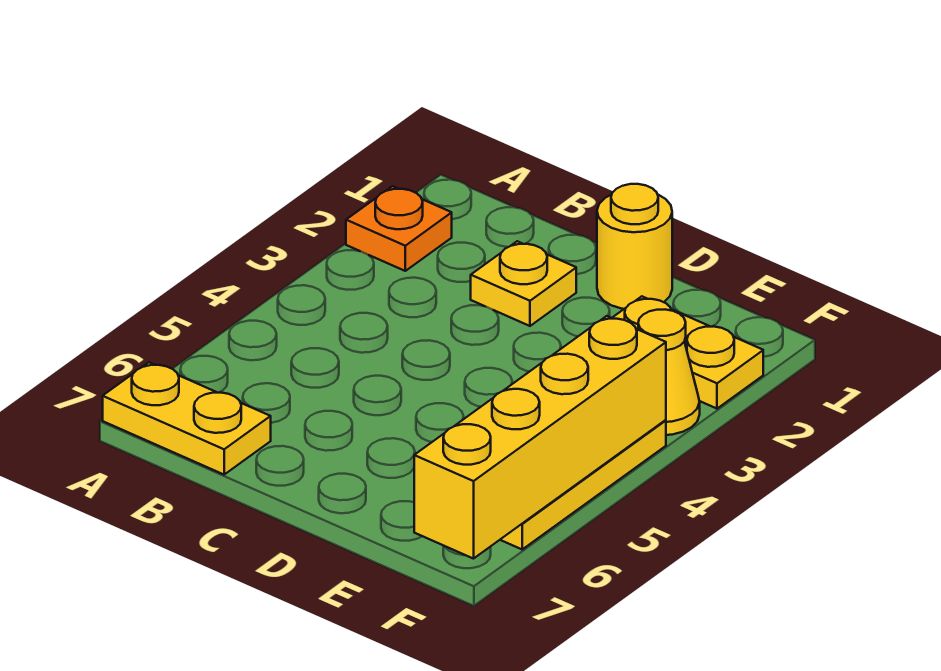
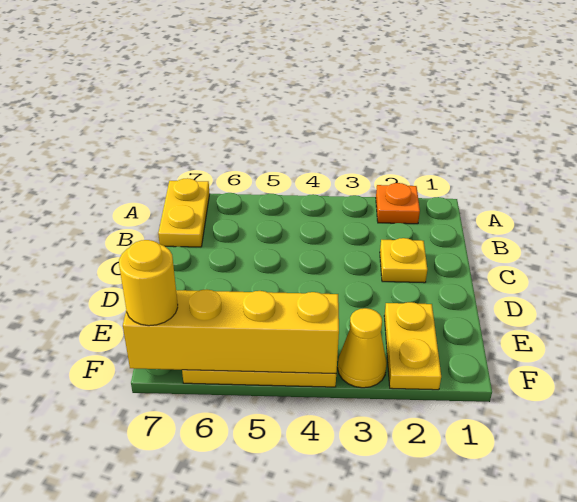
yellow round brick D1 level 1 -> yellow round brick F7 level 3

